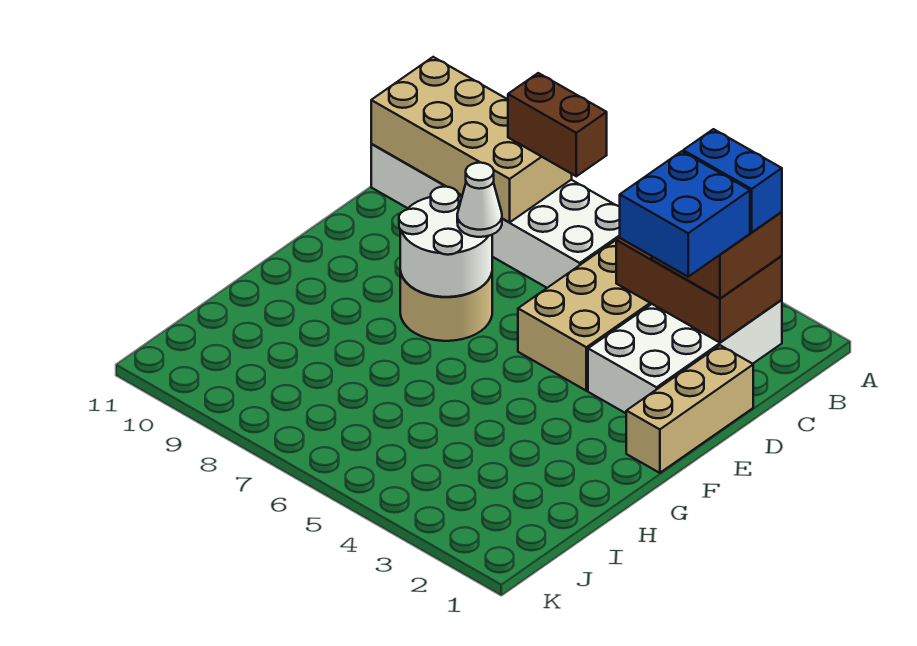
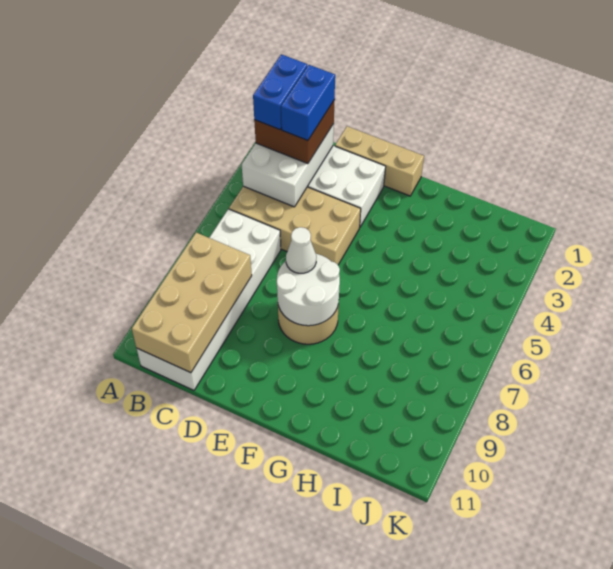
brown brick B2:C4 level 2 -> white brick B2:C4 level 2
brown brick B7:B8 level 3 -> none
blue brick C2:D3 level 4 -> blue brick C2:C3 level 4

